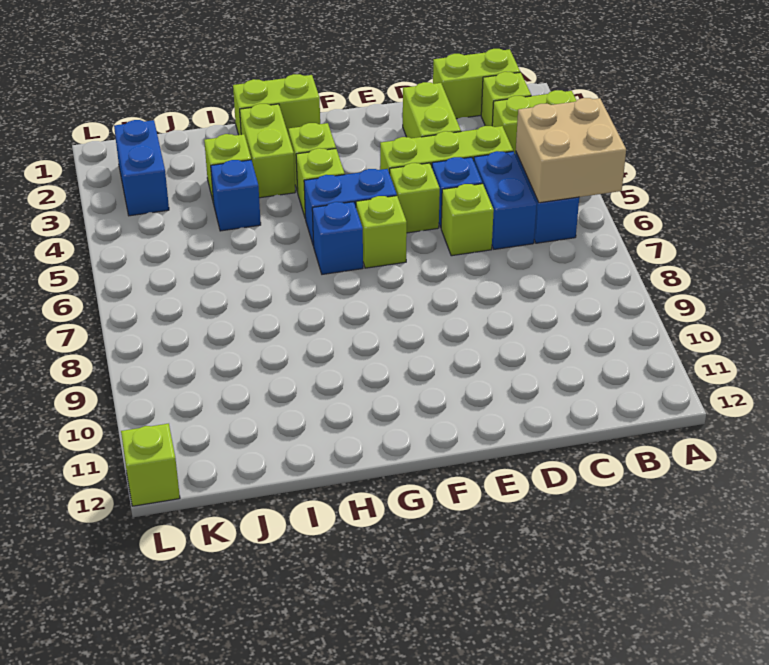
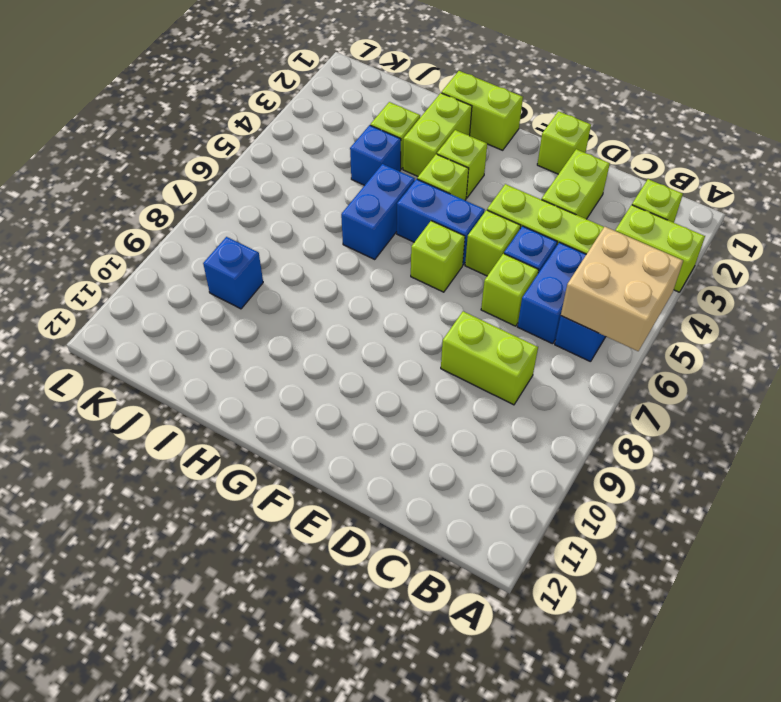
lime brick B1:C1 level 1 -> lime brick C8:D8 level 1
blue brick G6 level 1 -> blue brick J9 level 1
blue brick K2:K3 level 1 -> blue brick H5:H6 level 1
lime brick L12 level 1 -> lime brick E1 level 1

